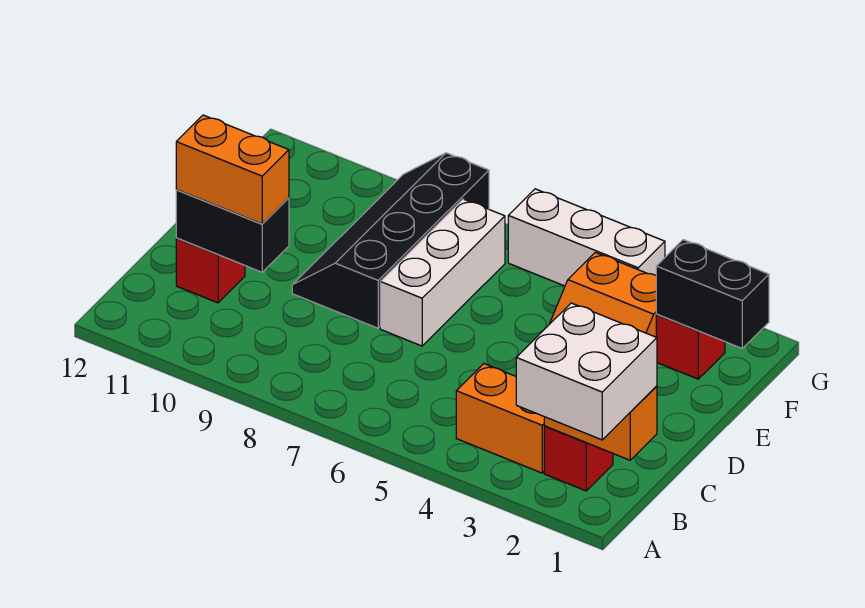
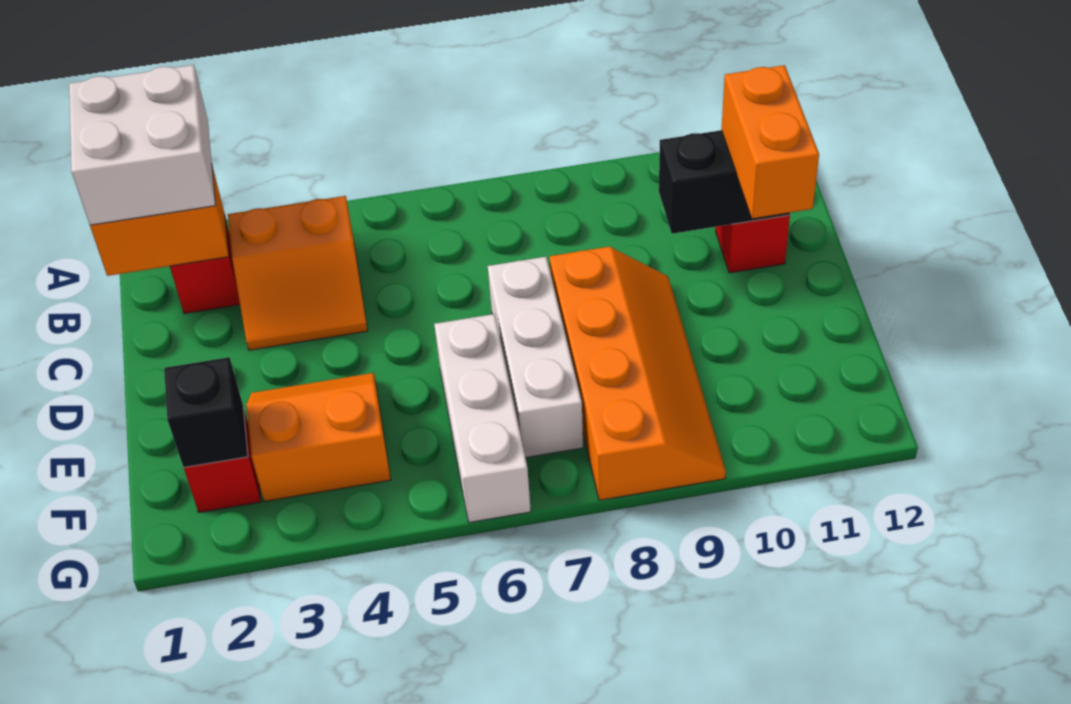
orange brick C10:C11 level 3 -> orange brick C11:D11 level 3
black slope D8:G9 level 1 top 8 -> orange slope D8:G9 level 1 top 8
black brick F1:F2 level 2 -> black brick F2 level 2
white brick G4:G6 level 1 -> white brick E6:G6 level 1

